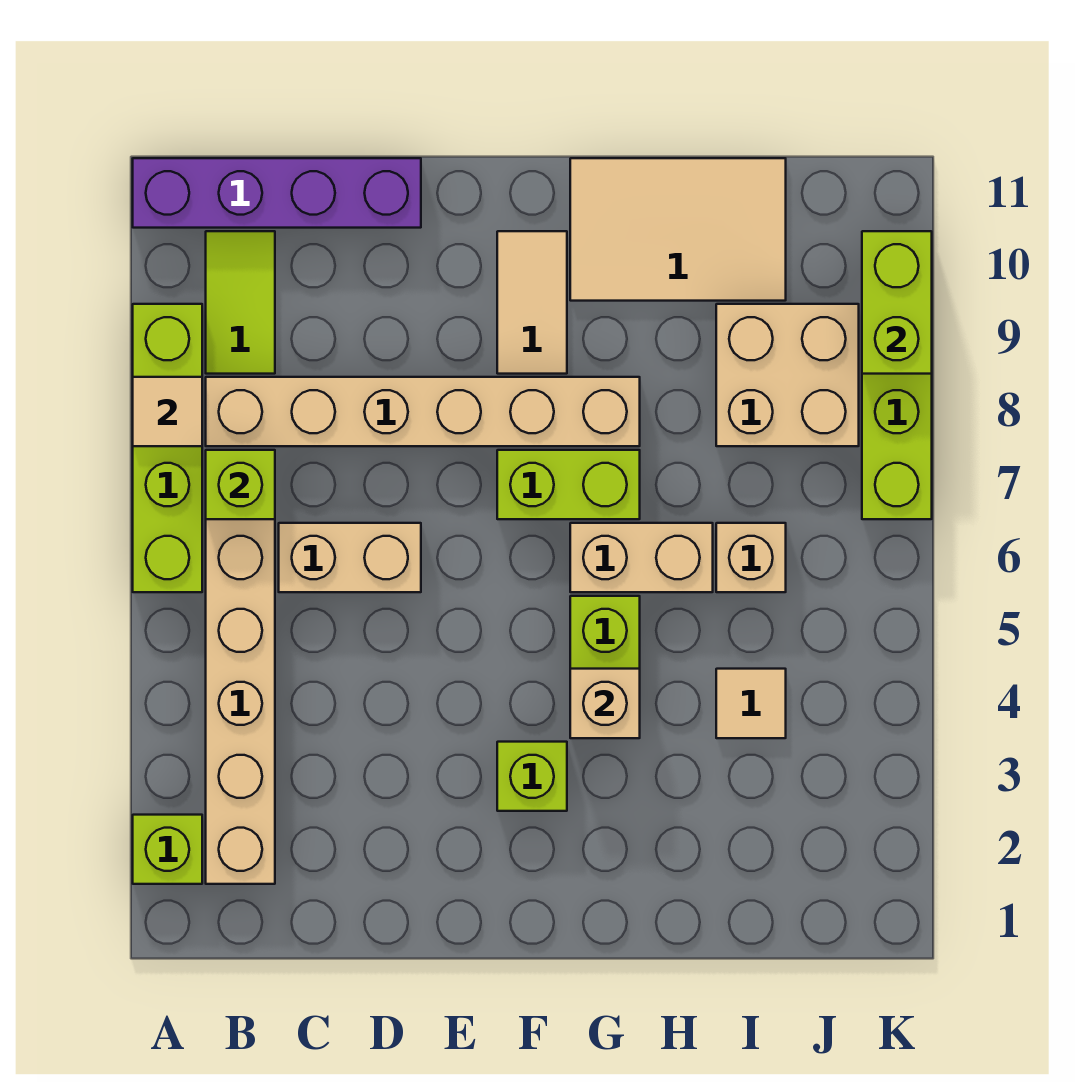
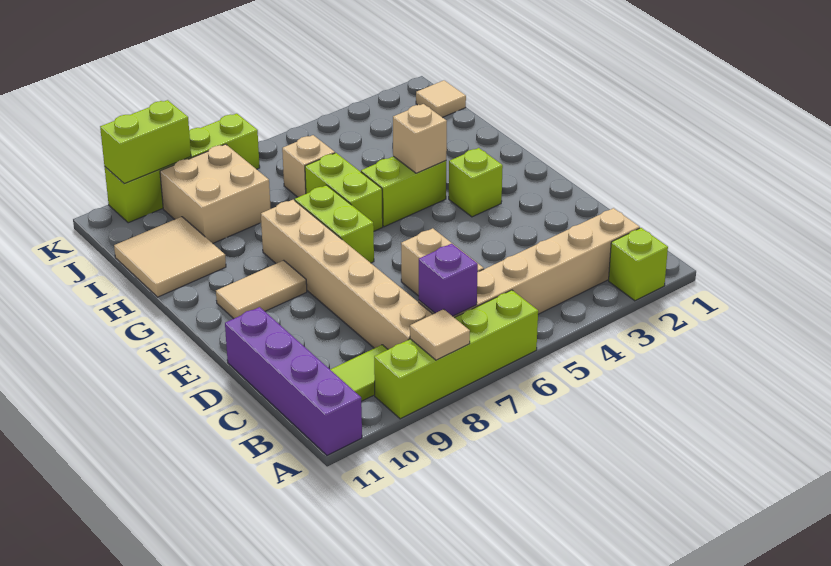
lime brick B7 level 2 -> purple brick B7 level 2
tan brick G6:H6 level 1 -> lime brick G6:H6 level 1
tan tile G10:I11 level 1 -> tan tile H10:I11 level 1
tan tile I4 level 1 -> tan tile J1 level 1

